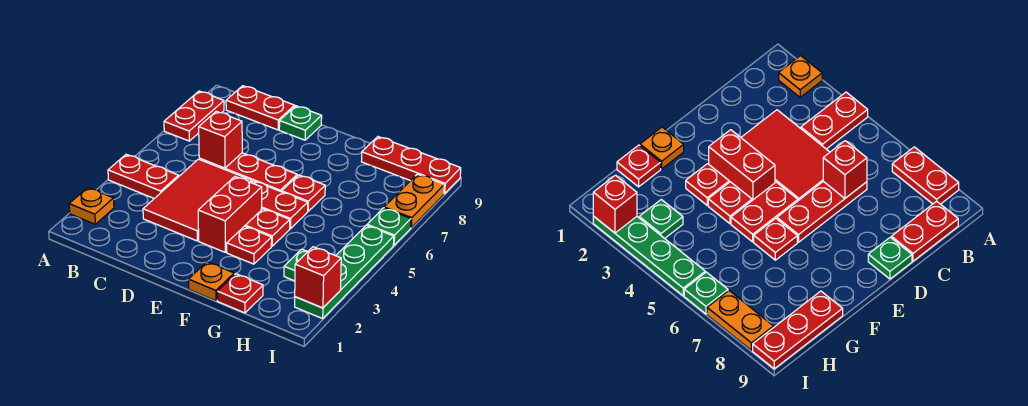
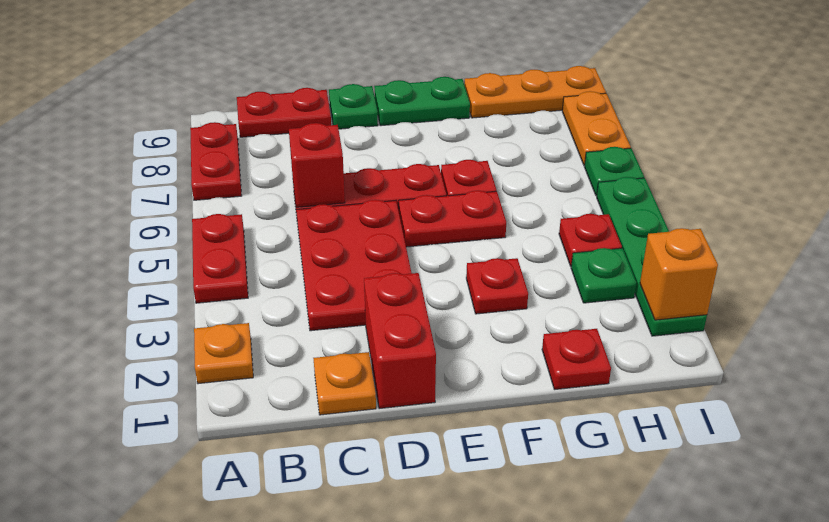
red plate A4:B4 level 1 -> red plate A4:A5 level 1
red tile C3:D5 level 1 -> red plate C3:D5 level 1
red brick E3:E4 level 1 -> red brick D1:D2 level 1
none -> green plate E9:F9 level 1
orange plate F1 level 1 -> orange plate C1 level 1
red plate F4 level 1 -> red plate H4 level 1
red plate G9:I9 level 1 -> orange plate G9:I9 level 1
red brick I2 level 2 -> orange brick I2 level 2

